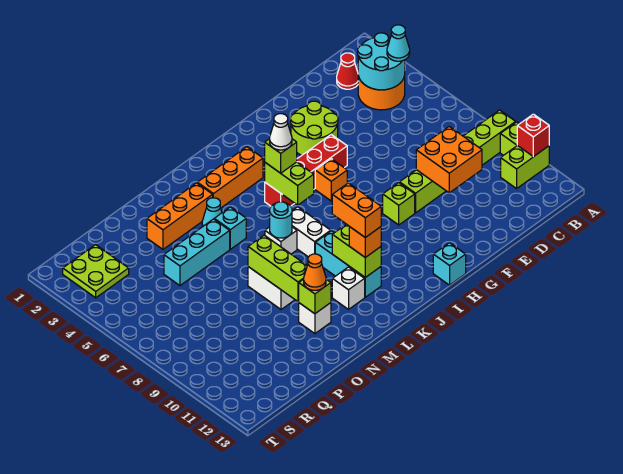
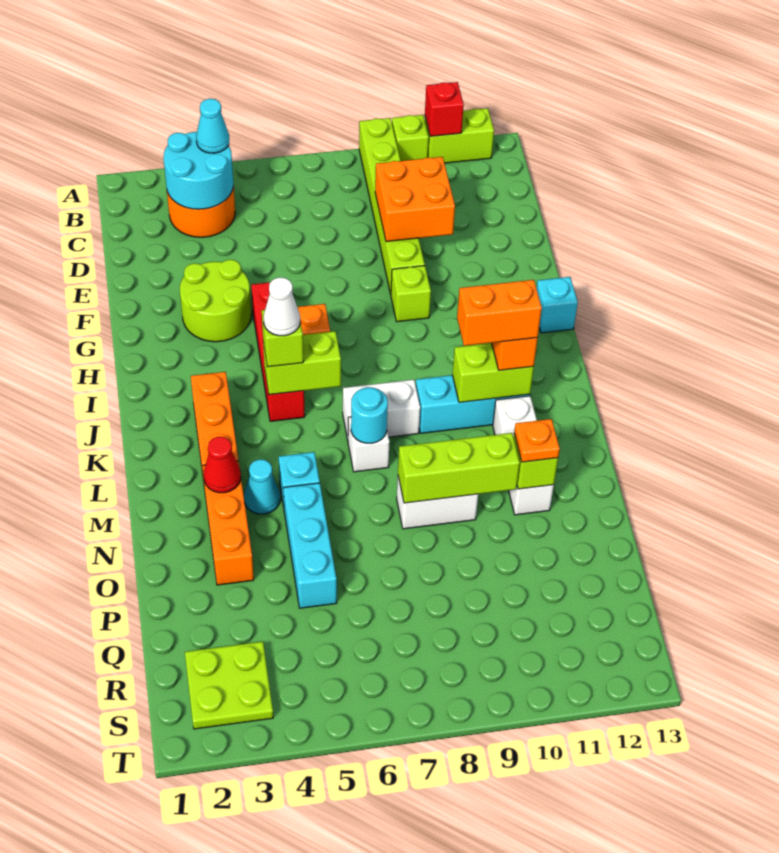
lime brick A11:B11 level 1 -> lime brick A11:A12 level 1
red cone C2 level 1 -> red cone M3 level 2
orange cone N11 level 3 -> orange plate N11 level 3

